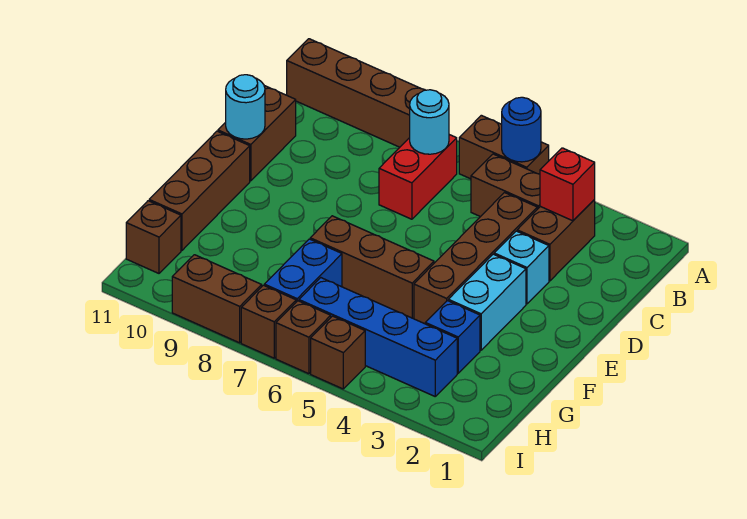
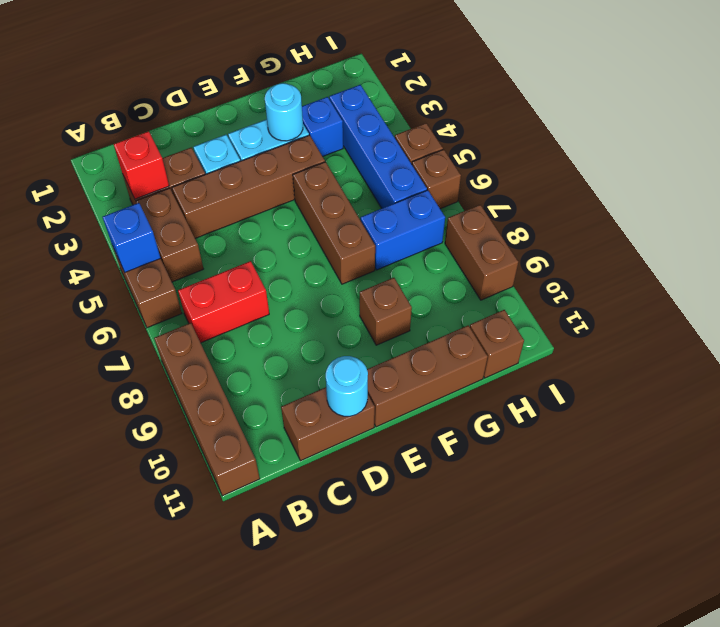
blue round brick A5 level 2 -> blue brick A5 level 2
cyan round brick B7 level 2 -> cyan round brick F3 level 2
brown brick I7 level 1 -> brown brick F9 level 1

